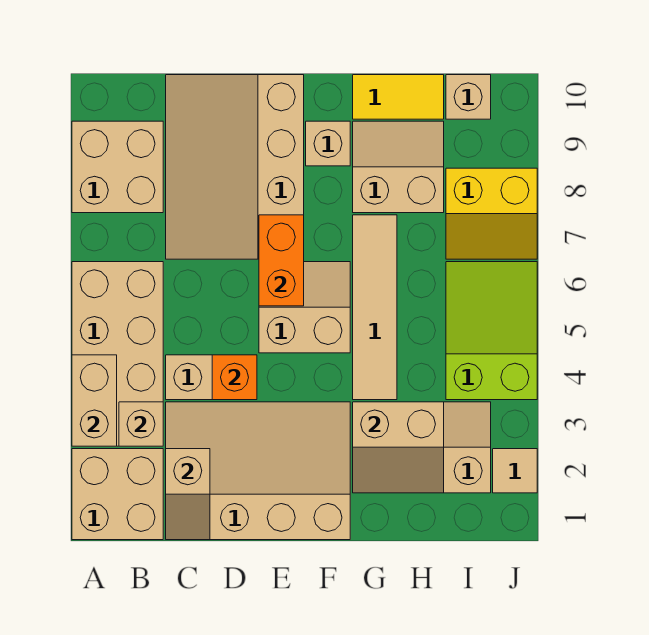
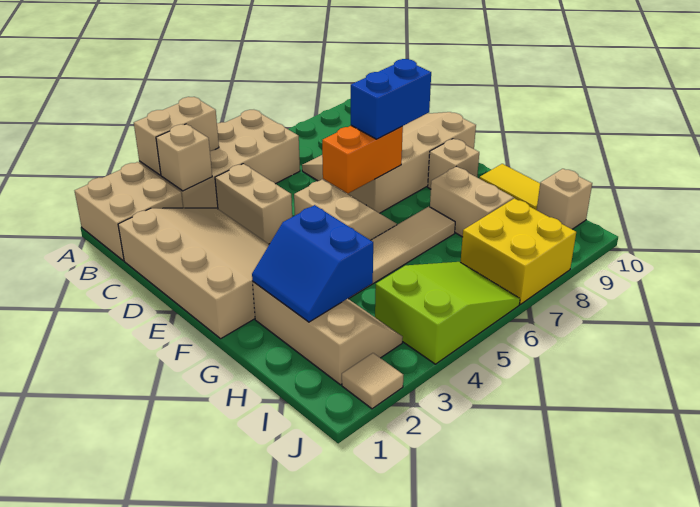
tan brick A8:B9 level 1 -> none
tan slope C1:C2 level 2 top 2 -> none
orange brick D4 level 2 -> none
none -> blue brick E7:E8 level 3
tan slope G2:H3 level 2 top 3 -> blue slope G2:H3 level 2 top 3
yellow slope I7:J8 level 1 top 8 -> yellow brick I7:J8 level 1

